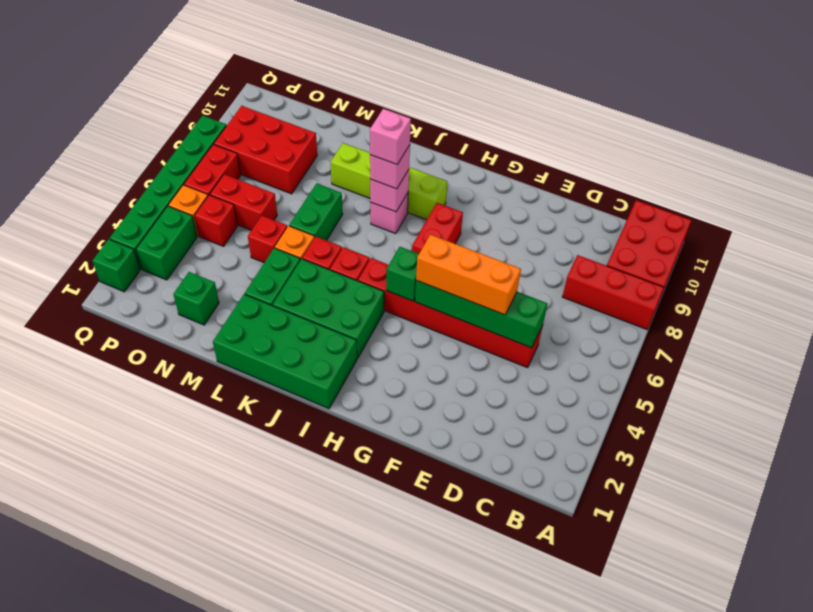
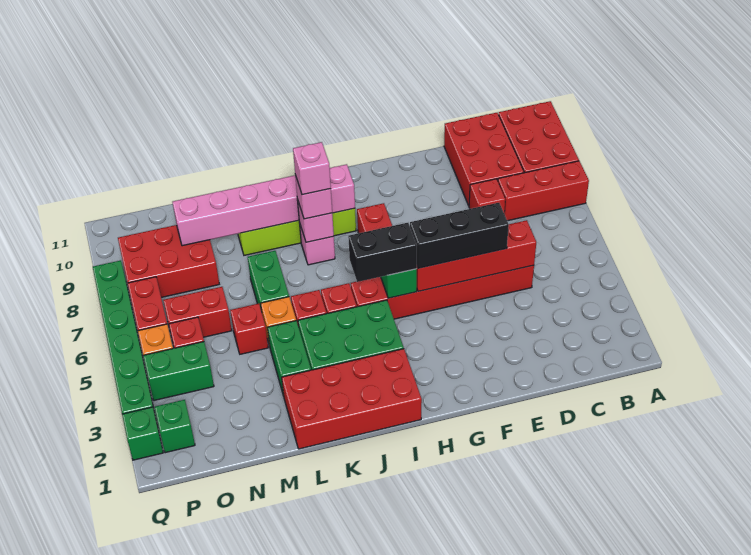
none -> red brick C9:D11 level 1
green brick D5:G5 level 2 -> red brick D5:G5 level 2
none -> red brick D8 level 1
orange brick E5:G5 level 3 -> black brick E5:G5 level 3
none -> black brick H5:I5 level 3
green brick I1:L2 level 1 -> red brick I1:L2 level 1
none -> pink brick I9:N9 level 2
green brick N2 level 1 -> green brick P2 level 1
green brick P3:P4 level 1 -> green brick O4:P4 level 1

